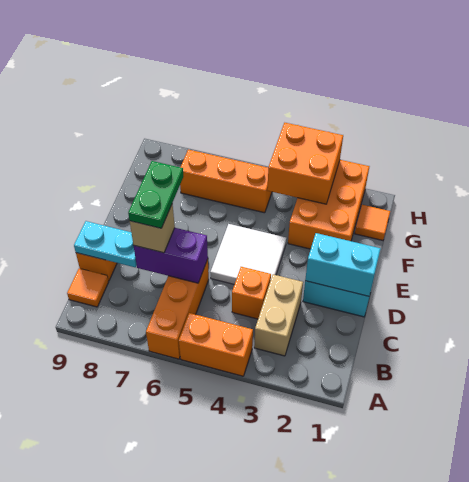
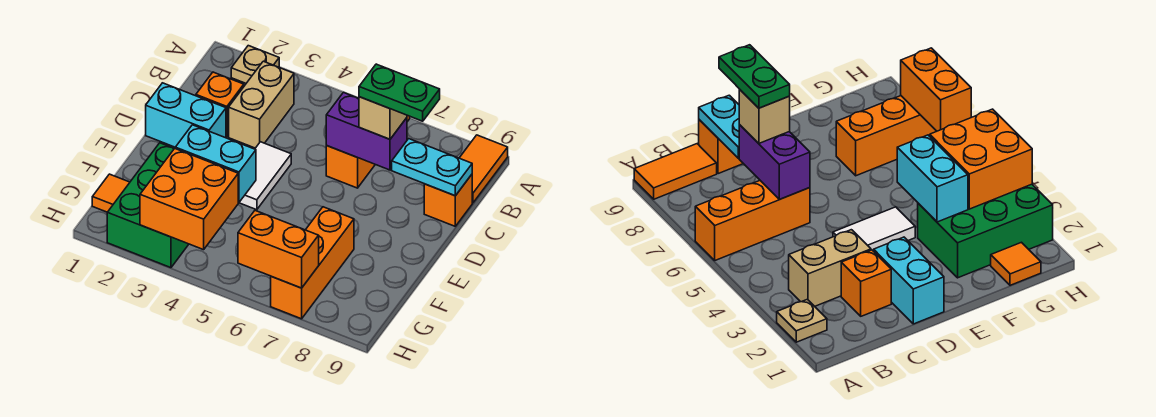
none -> tan plate A2 level 1
orange brick A4:A5 level 1 -> orange brick H6:H7 level 2
orange tile B9 level 1 -> orange tile A9:B9 level 1
orange brick C4 level 1 -> orange brick C2 level 1
green plate C7:D7 level 4 -> green plate C7:C8 level 4
cyan brick D1:D2 level 2 -> cyan brick F3:F4 level 2
white tile D4:E5 level 1 -> white tile D4:E4 level 1
orange brick F2:H3 level 1 -> green brick F2:H3 level 1
orange brick G5:G7 level 1 -> orange brick F7:H7 level 1

